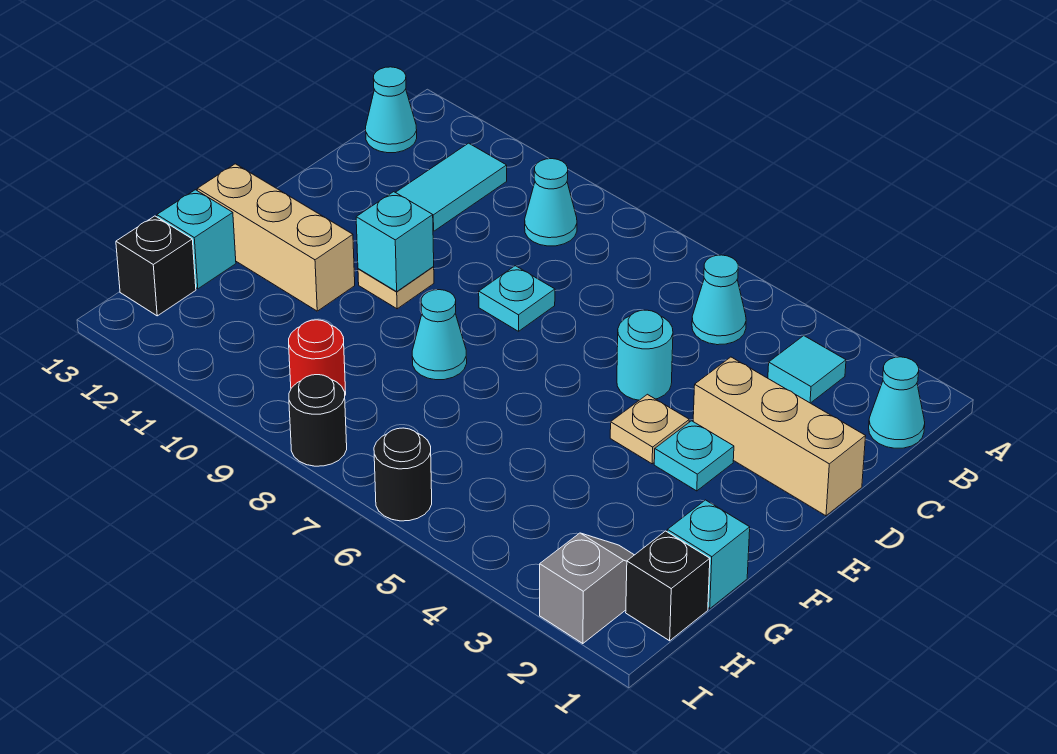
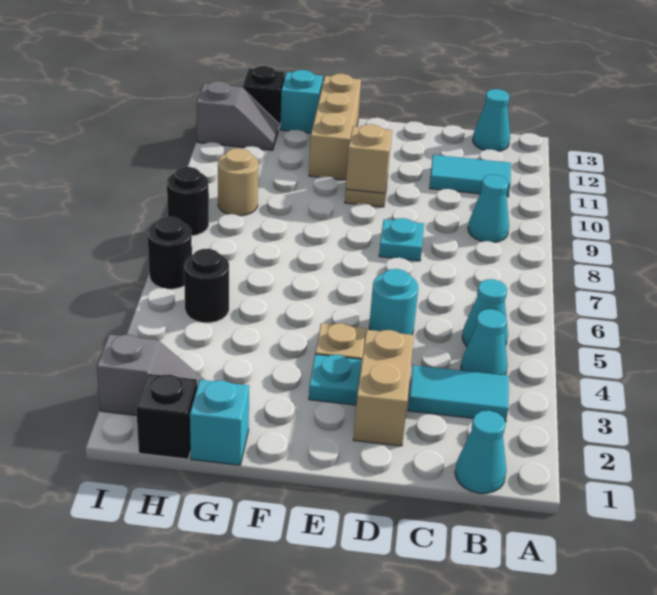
cyan tile B3 level 1 -> cyan tile B3:C3 level 1
tan brick D1:D3 level 1 -> tan brick D2:D3 level 1
cyan brick E10 level 2 -> tan brick E10 level 2
cyan cone F8 level 1 -> cyan cone B4 level 1
none -> black round brick H5 level 1
red round brick H9 level 1 -> tan round brick H9 level 1
none -> grey slope H12:I12 level 1 top I

